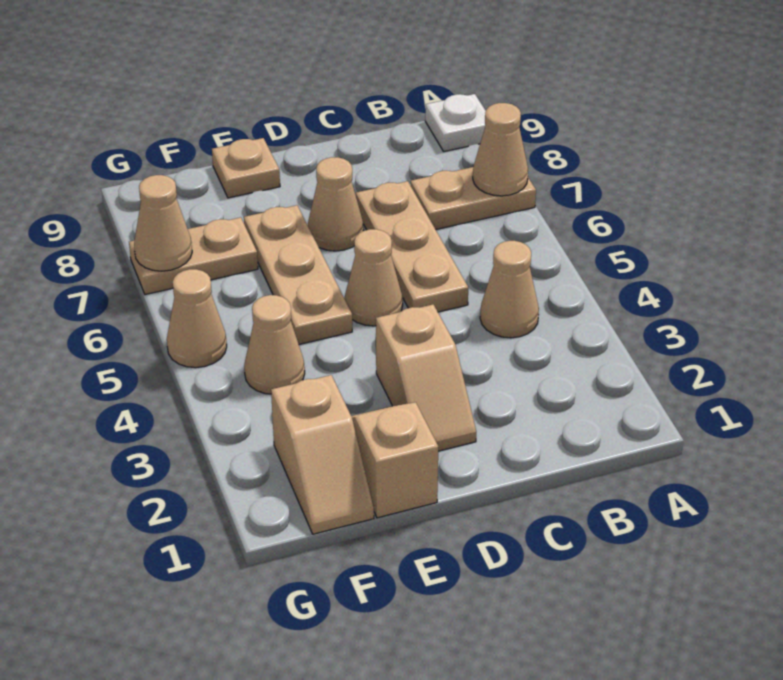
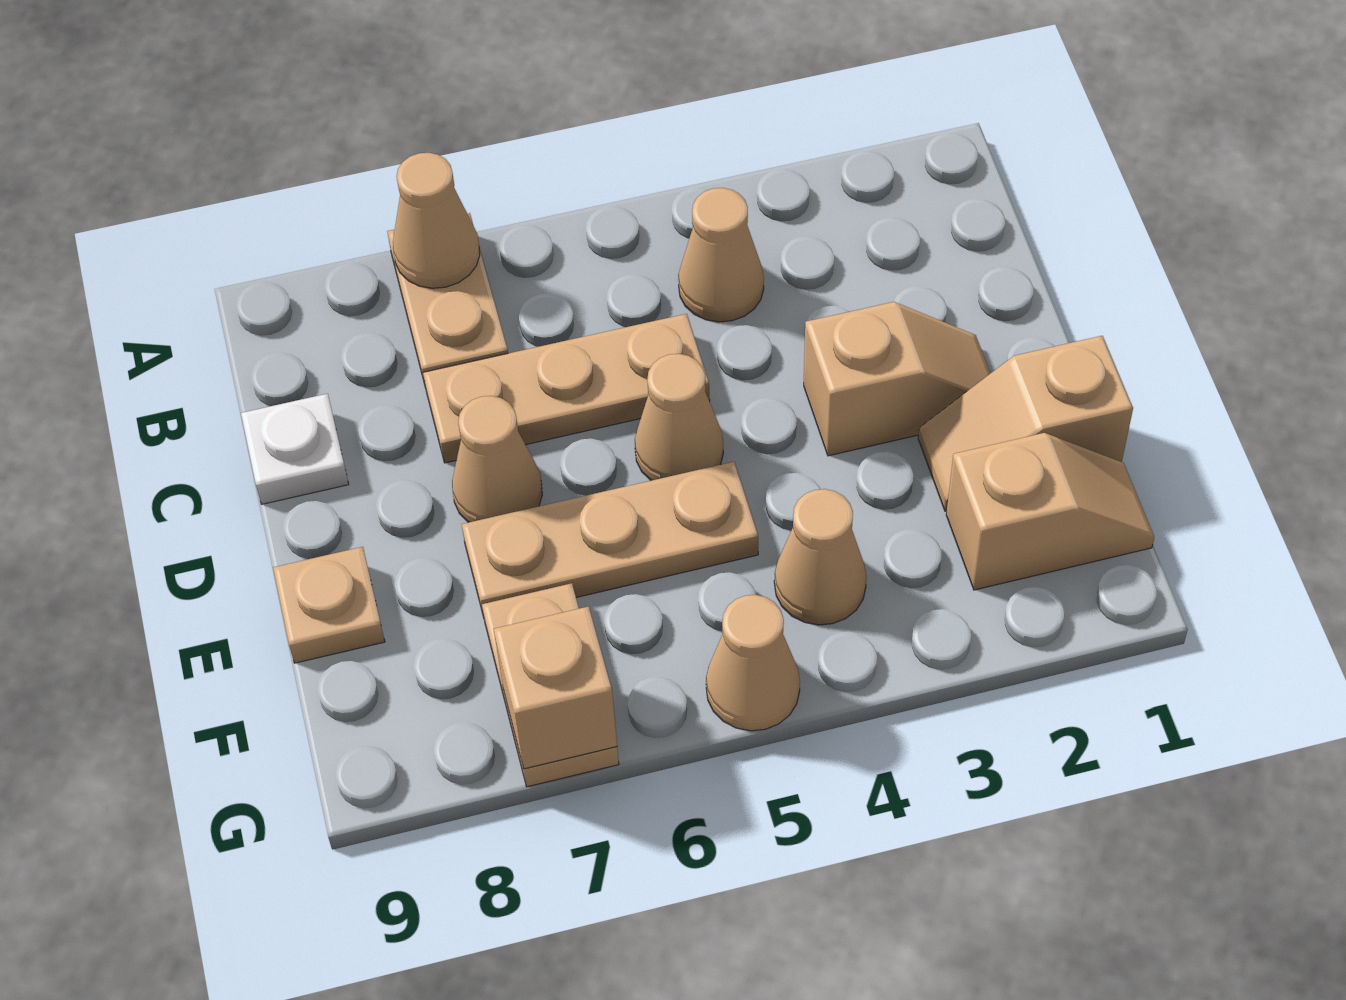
white plate A9 level 1 -> white plate C9 level 1
tan cone G7 level 2 -> tan brick G7 level 2

